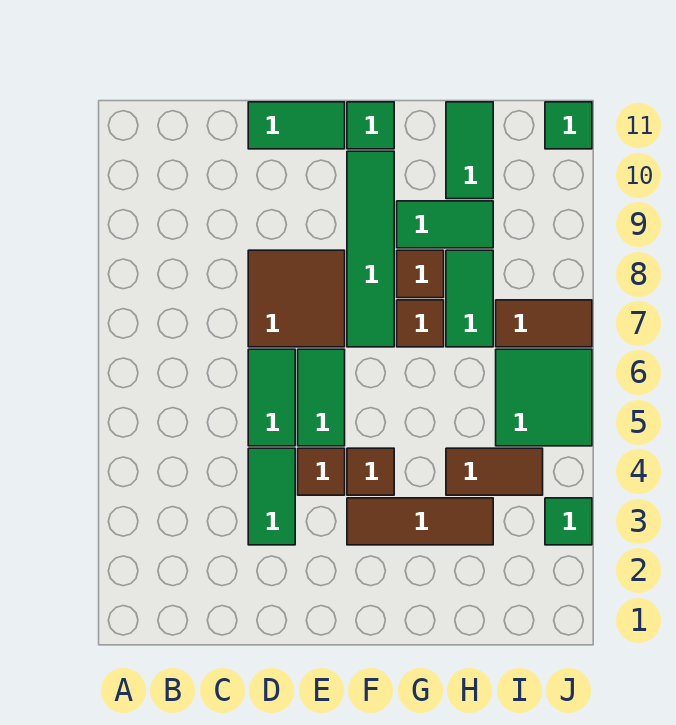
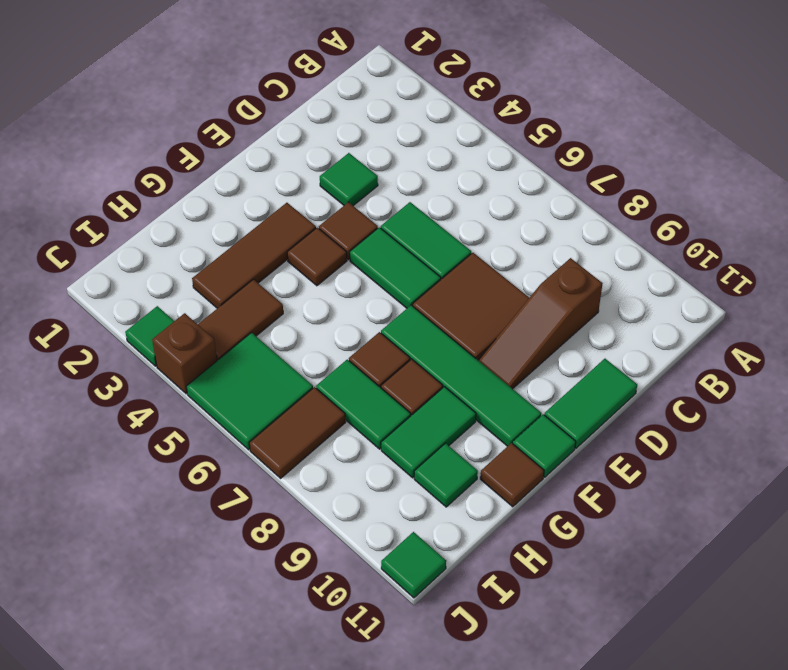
none -> brown slope C9:E9 level 1 top C
green tile D3:D4 level 1 -> green tile D3 level 1
none -> brown tile G11 level 1
green tile H10:H11 level 1 -> green tile H10 level 1
none -> brown brick J4 level 1

